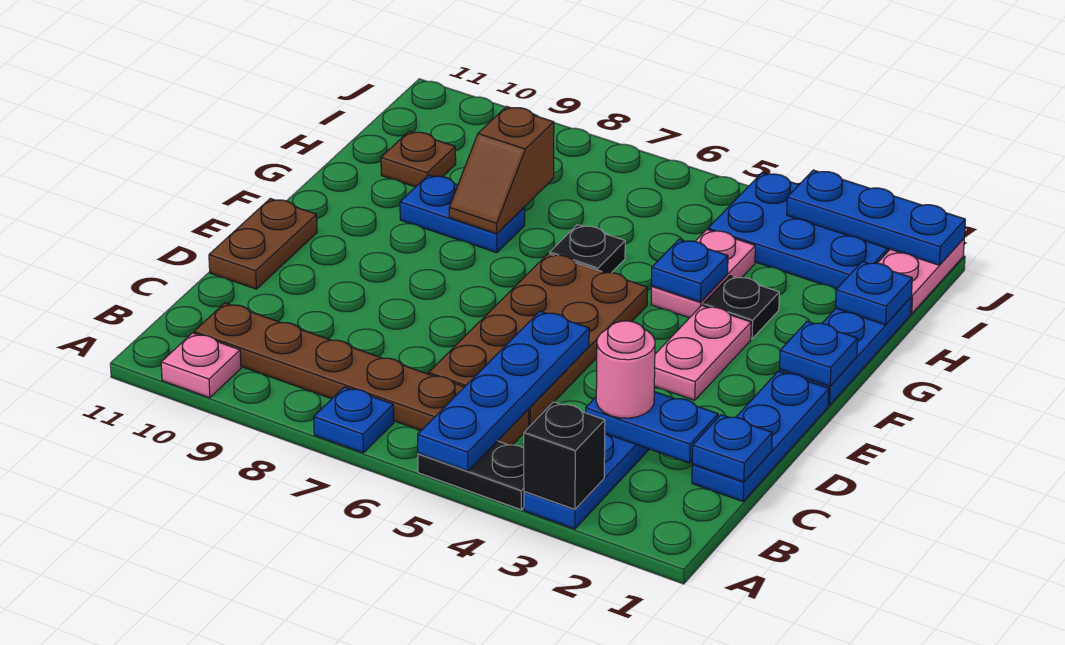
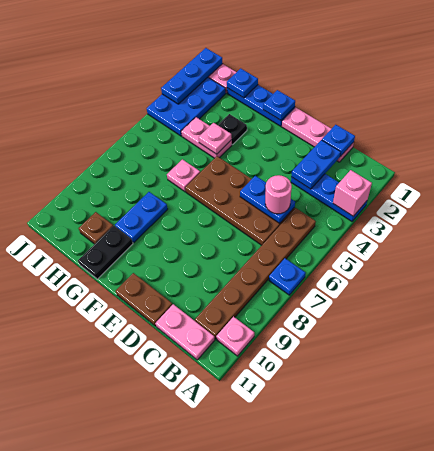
black brick A3 level 2 -> pink brick A3 level 2
black plate A4:A5 level 1 -> black plate G10:G11 level 1
blue plate A5:D5 level 2 -> blue plate C5:D5 level 2
blue plate C1:E1 level 1 -> pink plate C1:E1 level 1
pink round brick C3 level 3 -> pink round brick C5 level 3
pink plate E3:F3 level 1 -> pink plate B11:C11 level 1
blue plate G4 level 2 -> pink plate G4 level 2
black plate G6 level 1 -> pink plate G6 level 1
brown slope G8:H8 level 2 top H -> none

